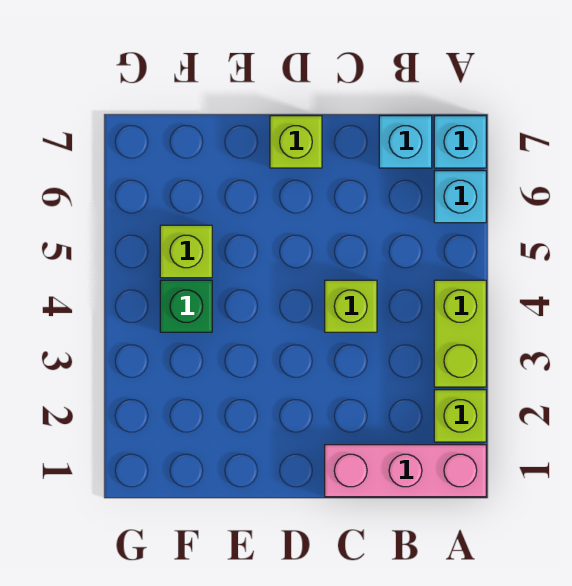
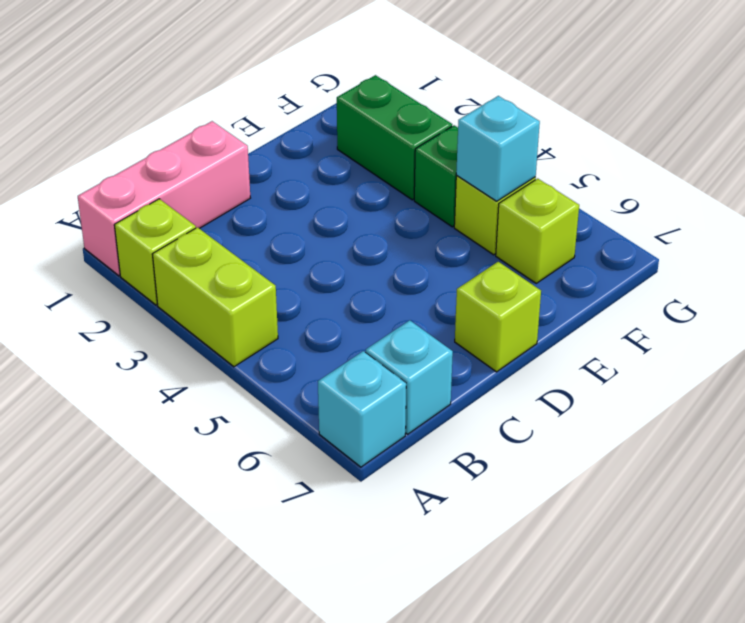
cyan brick A6 level 1 -> cyan brick F5 level 2
lime brick C4 level 1 -> lime brick F6 level 1
none -> green brick F2:F3 level 1

